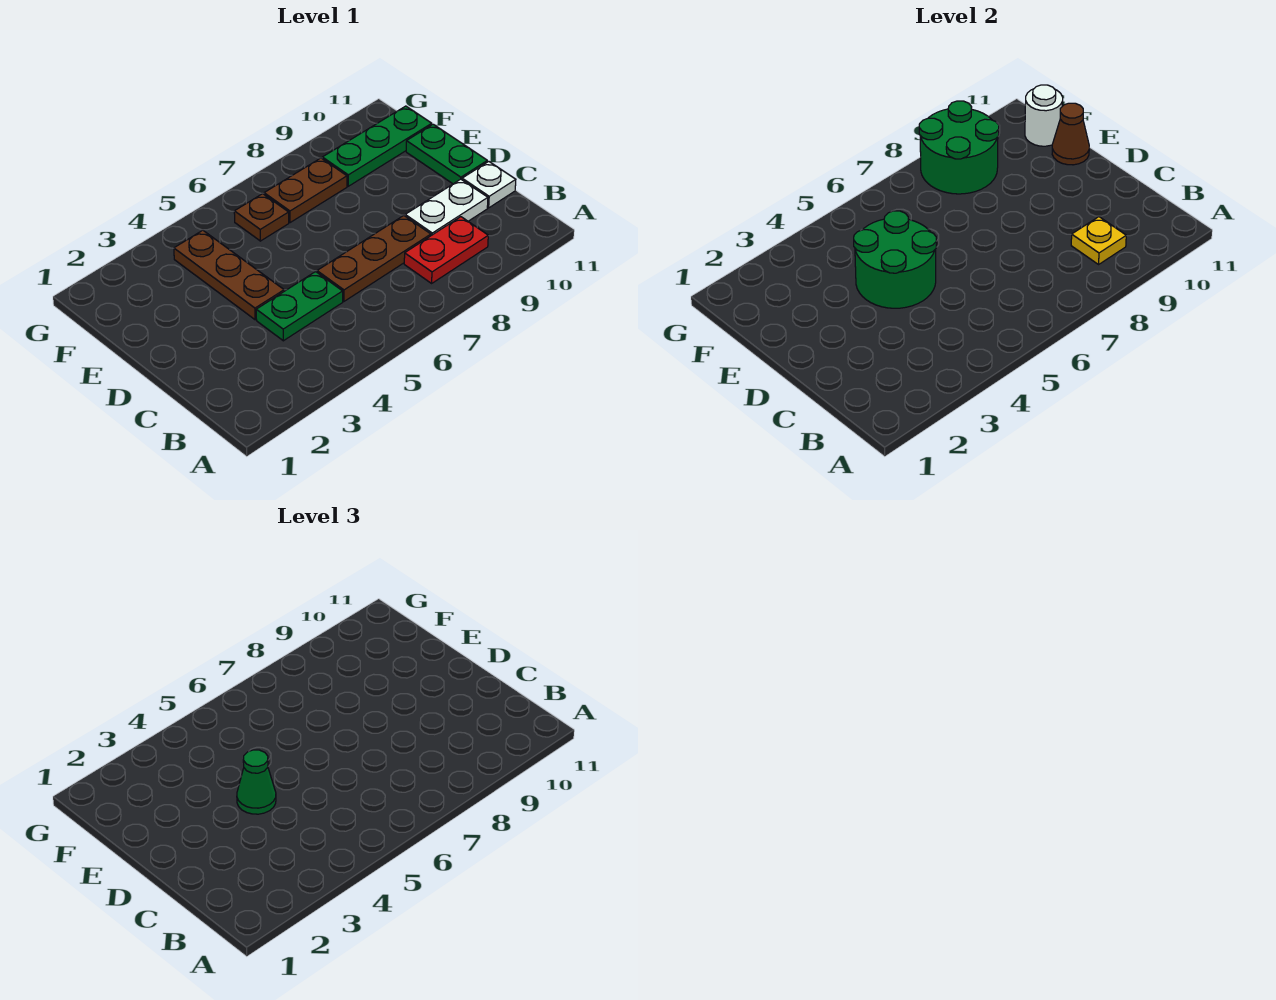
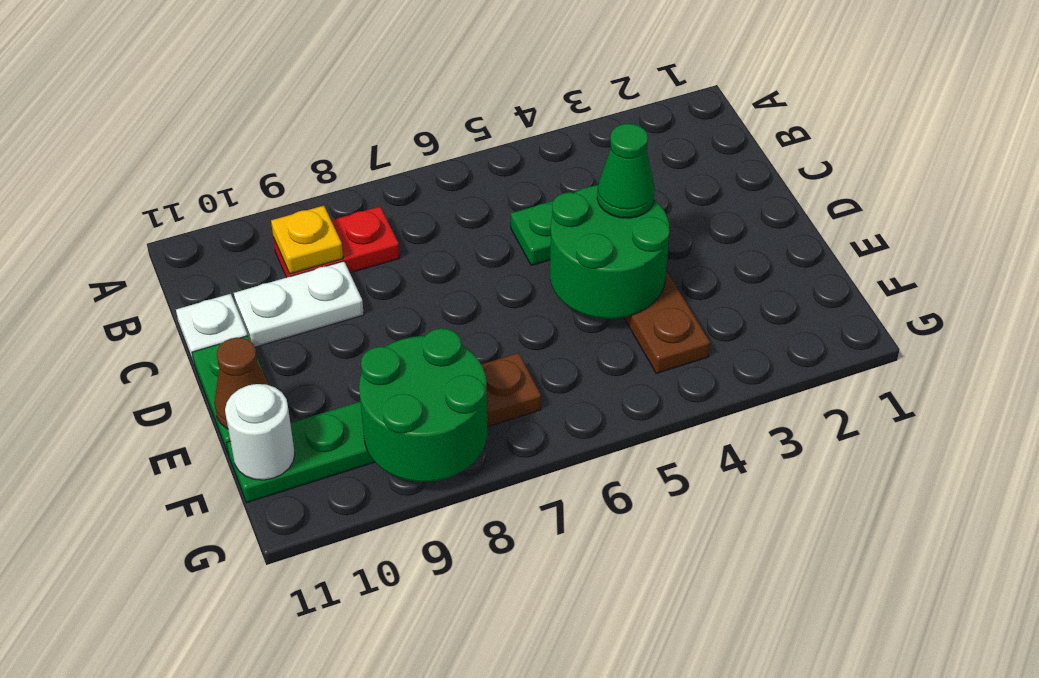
brown plate C6:C8 level 1 -> none
brown plate F6 level 1 -> none

